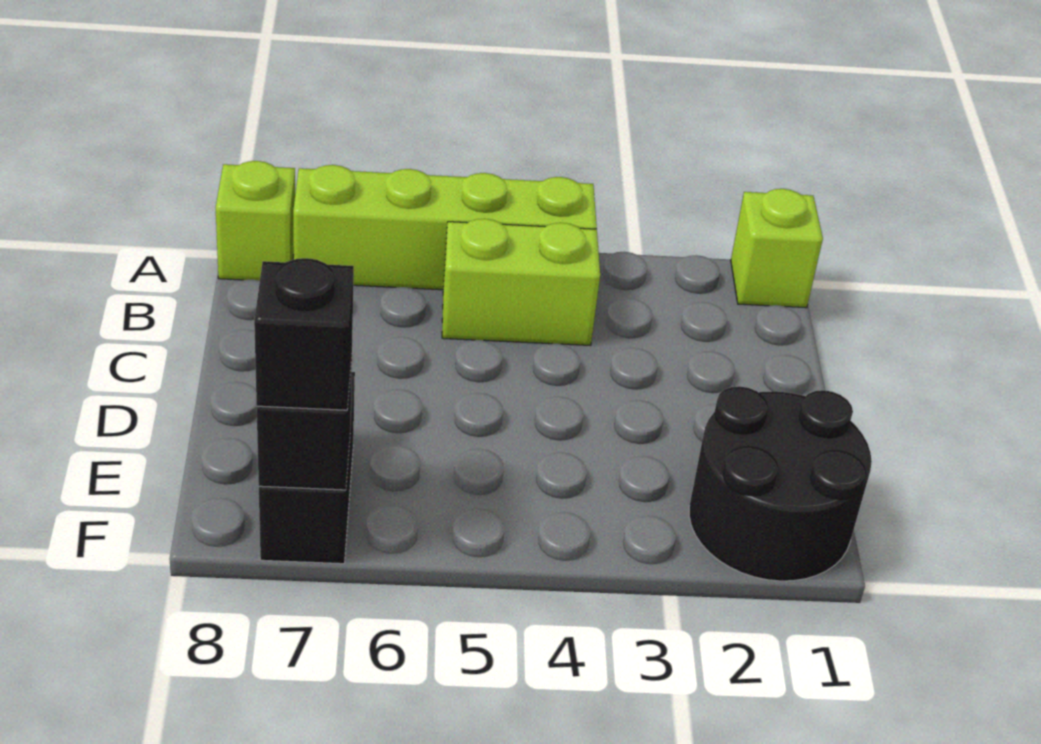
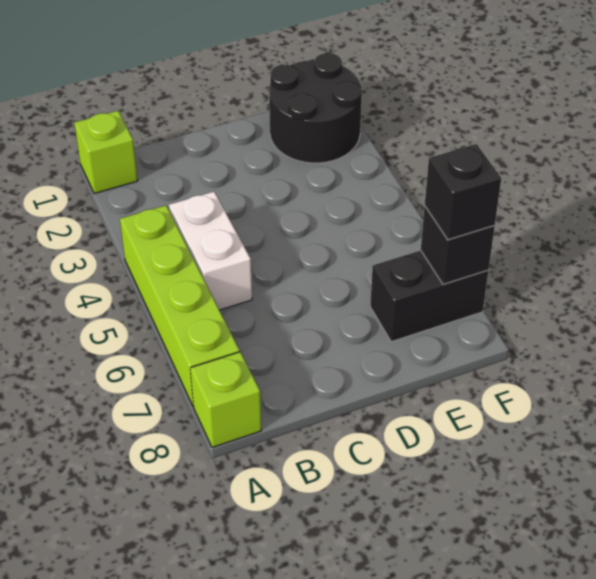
lime brick B4:B5 level 1 -> white brick B4:B5 level 1

